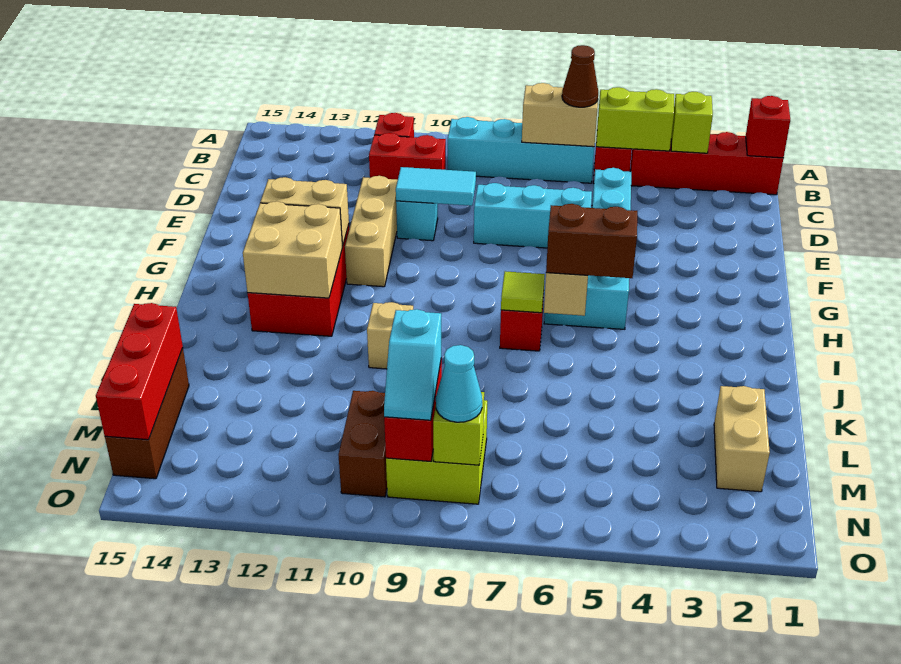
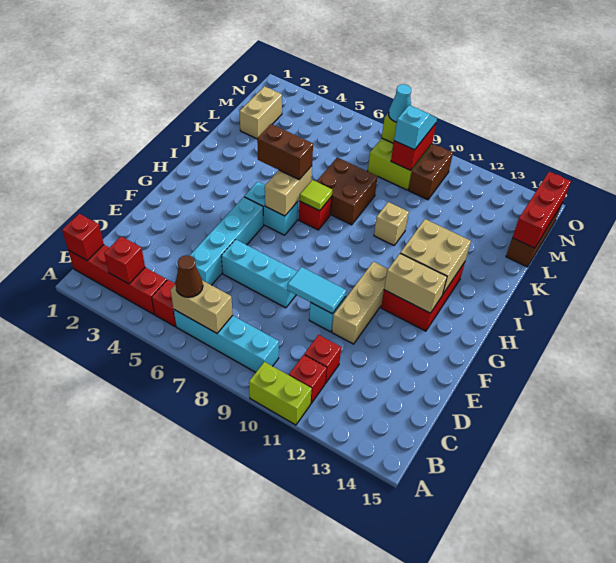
lime brick B3 level 2 -> red brick B3 level 2
lime brick B4:B5 level 2 -> lime brick A10:A11 level 1
red brick C10:C11 level 1 -> red brick C11 level 1
none -> brown brick J7:K8 level 1

